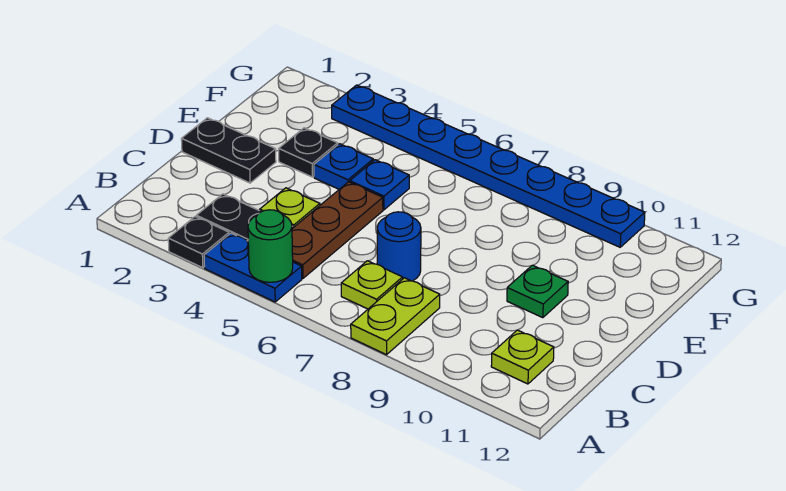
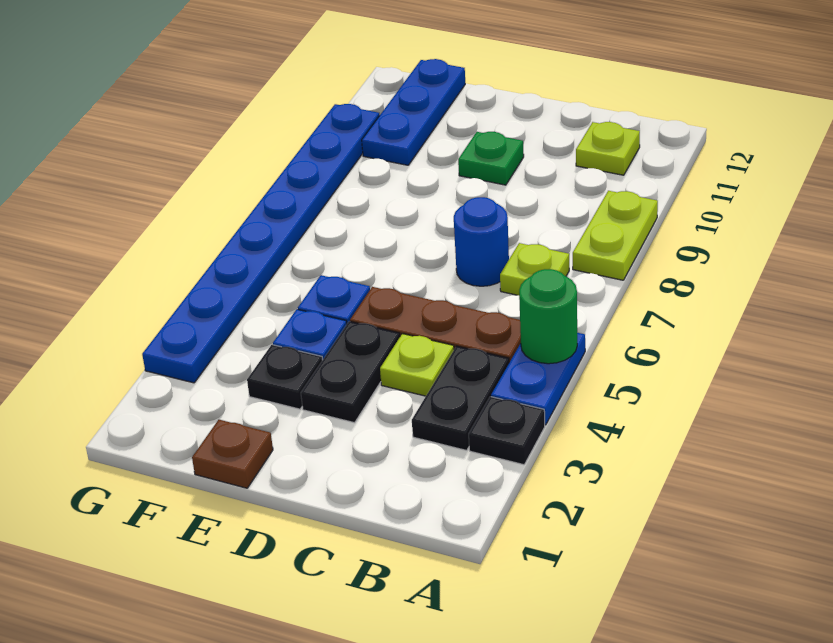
lime plate A8:B8 level 1 -> lime plate A8:A9 level 1
black plate D1:D2 level 1 -> black plate D3:D4 level 1
none -> brown plate E1 level 1
none -> blue plate F10:F12 level 1

